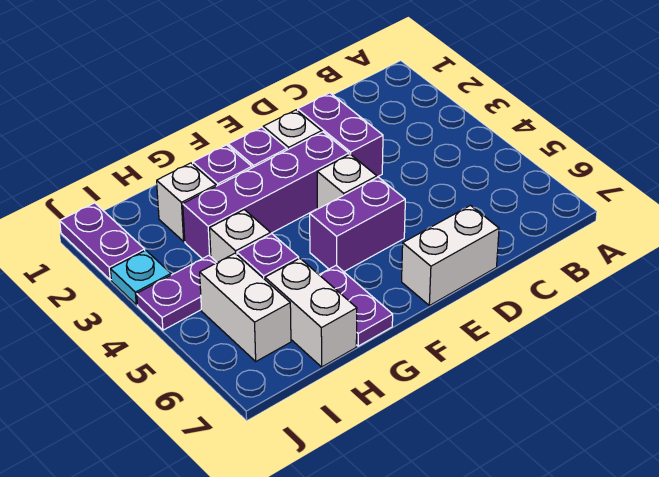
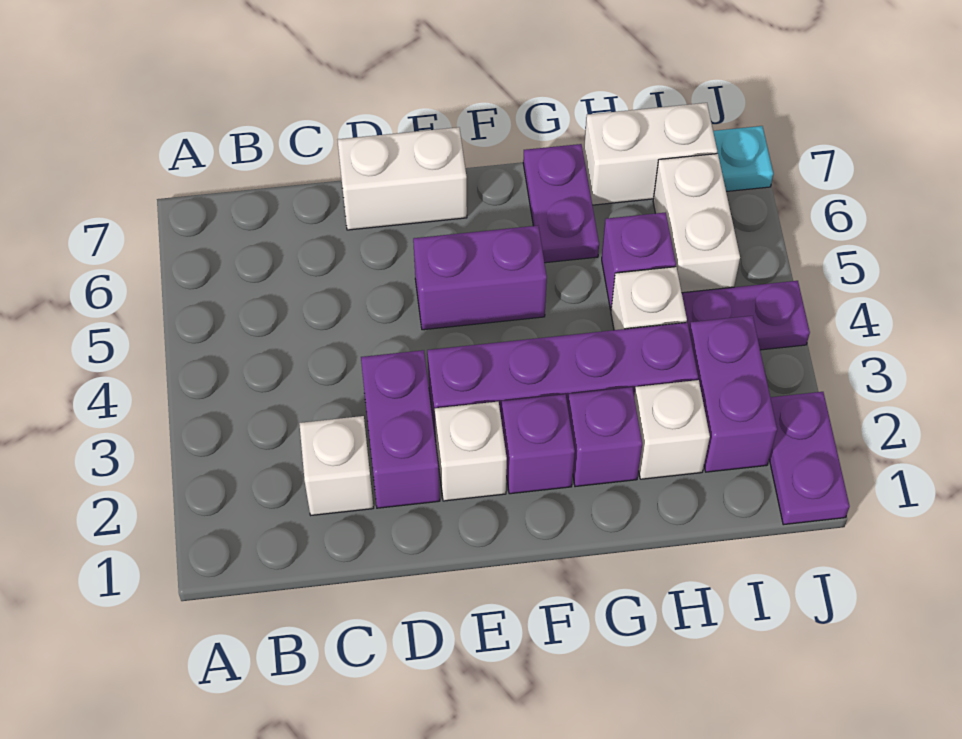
white brick E4 level 1 -> white brick C2 level 1
white brick H6:H7 level 1 -> white brick H7:I7 level 1
none -> purple brick I2:I3 level 1
cyan plate J3 level 1 -> cyan plate J7 level 1

